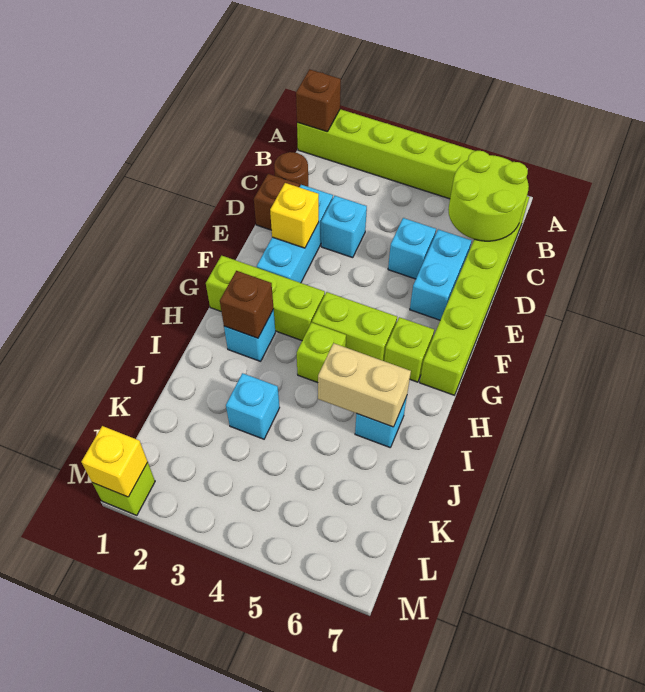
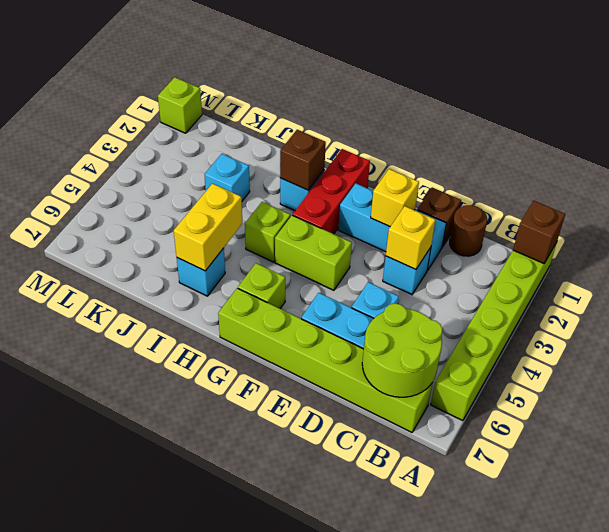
lime brick G1:G3 level 1 -> red brick G1:G3 level 1
lime brick G4:G5 level 1 -> lime brick F4:G4 level 1
tan brick I5:I6 level 2 -> yellow brick I5:I6 level 2
yellow brick M1 level 2 -> yellow brick D3 level 2

